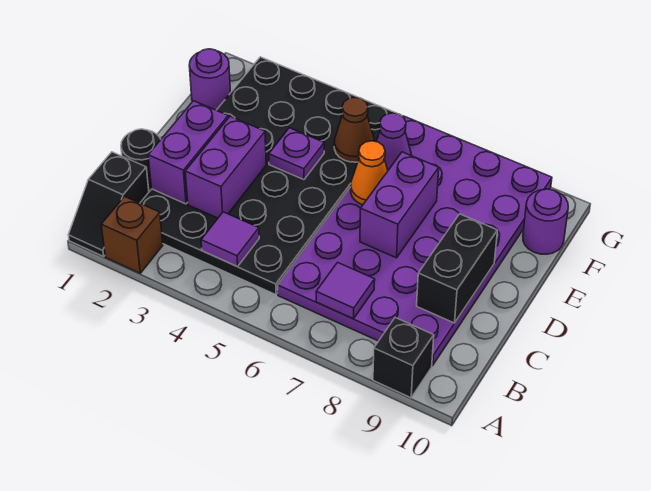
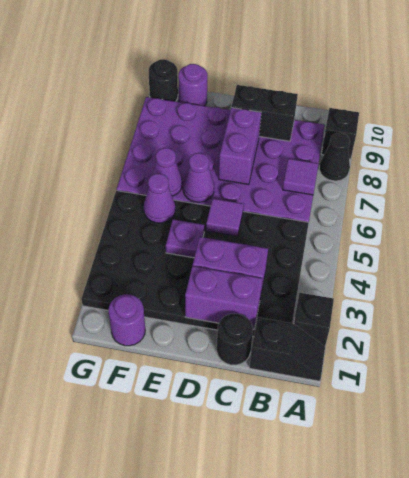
brown brick A2 level 1 -> black brick A2 level 1
none -> black cone A8 level 1
purple tile B4 level 2 -> purple tile D5 level 2
purple brick D7:E7 level 2 -> purple brick D7:D8 level 2
orange cone E6 level 2 -> purple cone E6 level 2
brown cone F5 level 2 -> purple cone F5 level 2
none -> black round brick G10 level 1

